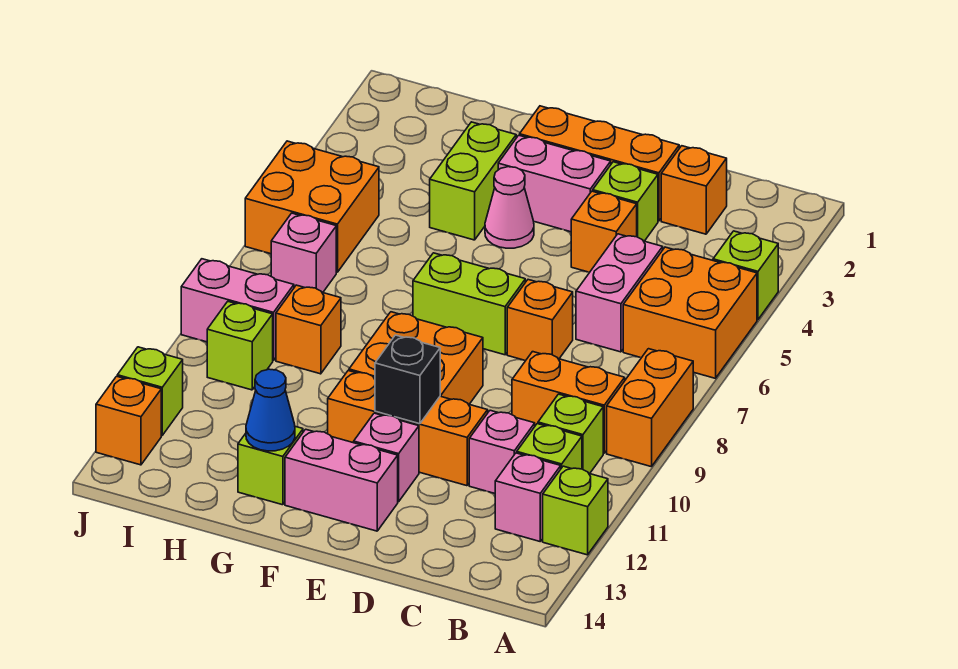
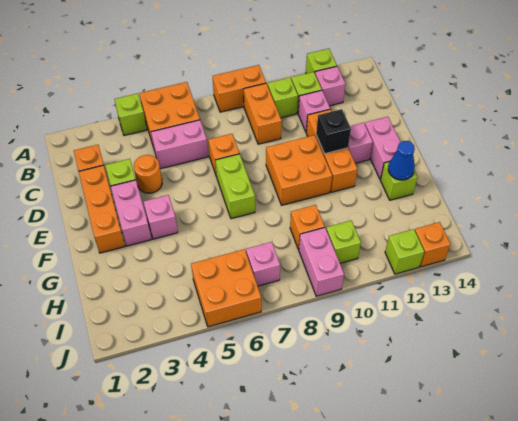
orange brick D4 level 1 -> orange round brick D4 level 1
pink cone F4 level 1 -> pink brick F4 level 1
lime brick G3:G4 level 1 -> none

